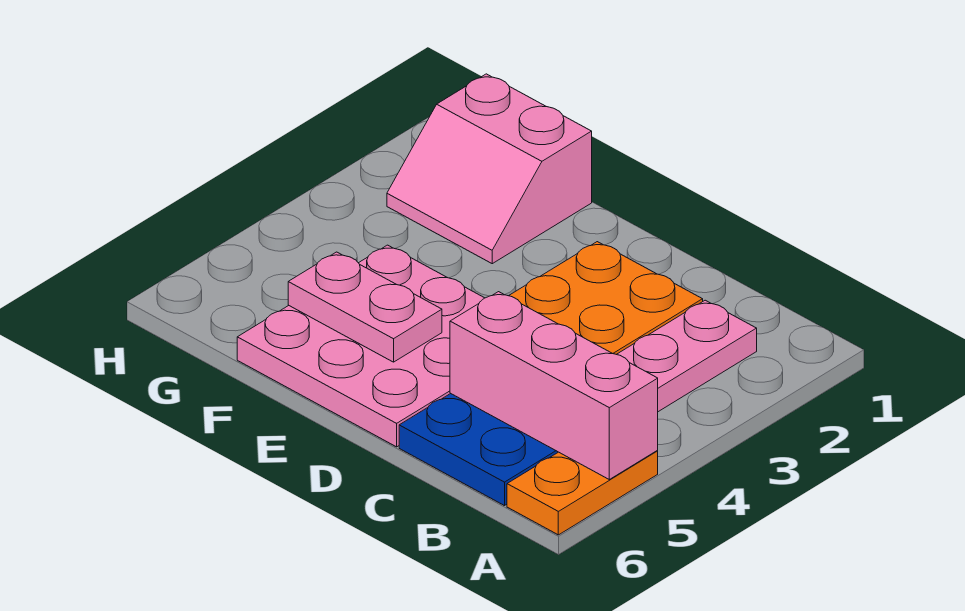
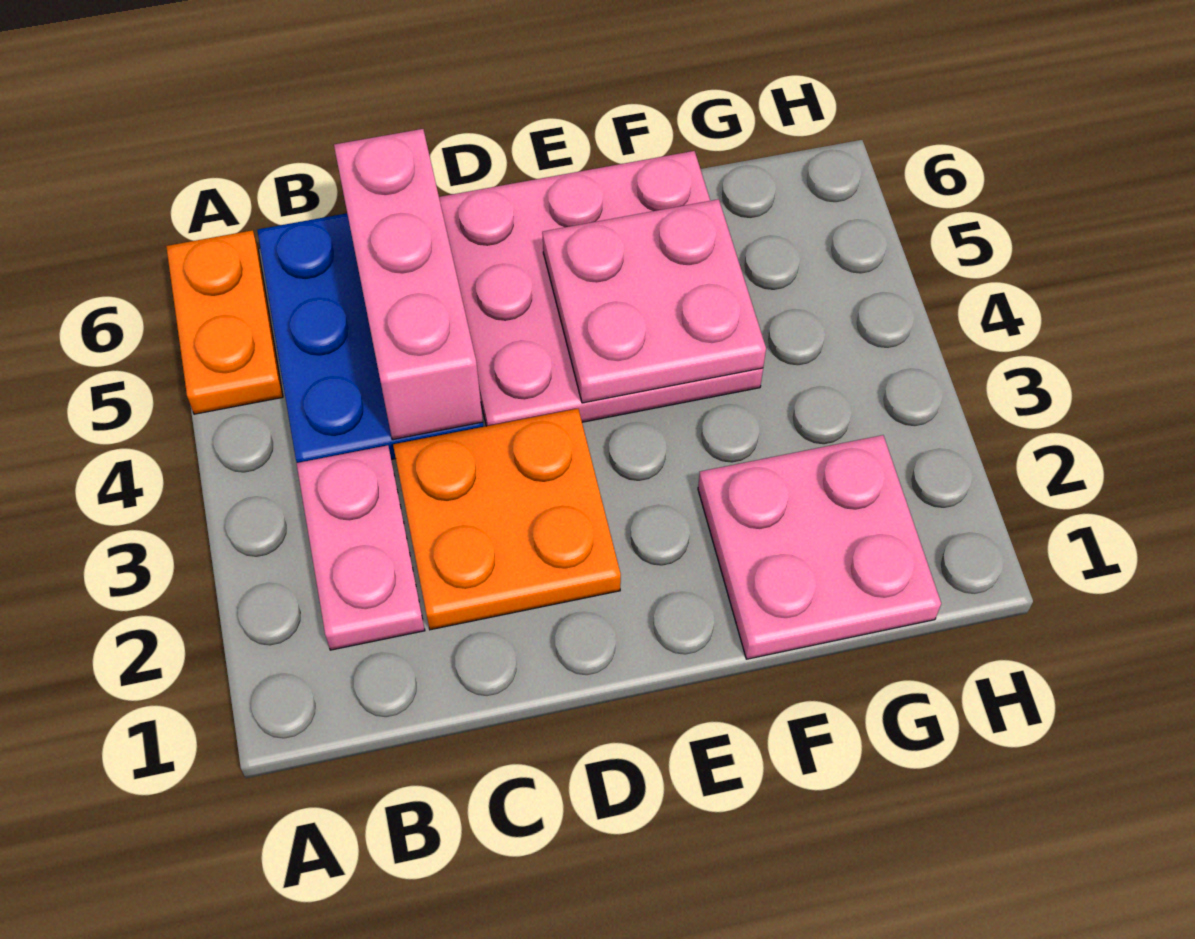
pink brick A5:C5 level 2 -> pink brick C4:C6 level 2
pink plate E5:F5 level 2 -> pink plate E4:F5 level 2
pink slope F1:G2 level 1 top 1 -> pink plate F1:G2 level 1

